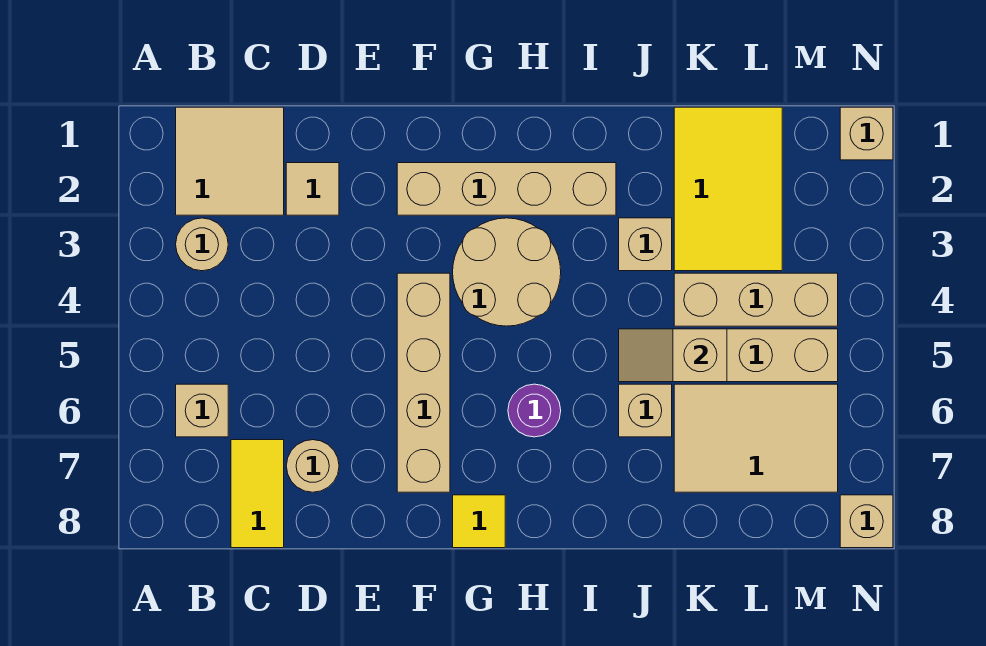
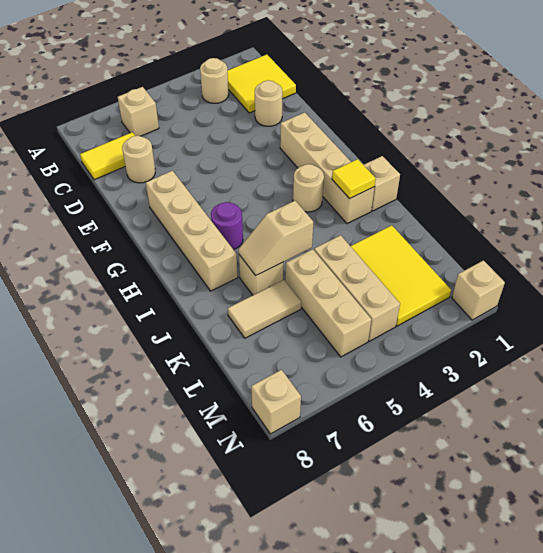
tan tile B1:C2 level 1 -> yellow tile B1:C2 level 1
tan tile D2 level 1 -> tan round brick D2 level 1
tan brick F4:F7 level 1 -> tan brick F7:I7 level 1
tan round brick G3:H4 level 1 -> tan round brick H3 level 1
yellow tile G8 level 1 -> yellow tile I2 level 2
tan brick J3 level 1 -> tan brick I1 level 1
tan slope J5:K5 level 2 top K -> tan slope J5:J6 level 2 top 5
yellow tile K1:L3 level 1 -> yellow tile K2:M3 level 1
tan tile K6:M7 level 1 -> tan tile K6:K7 level 1

